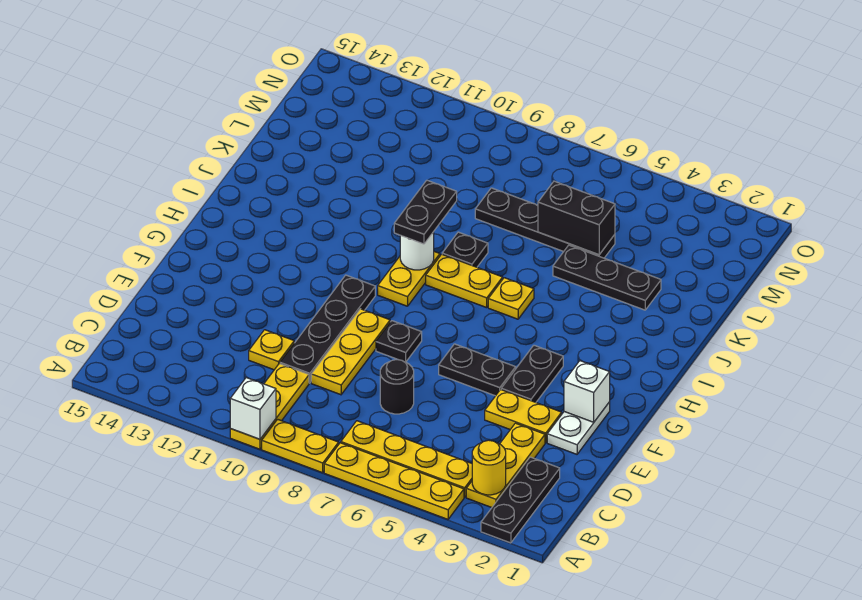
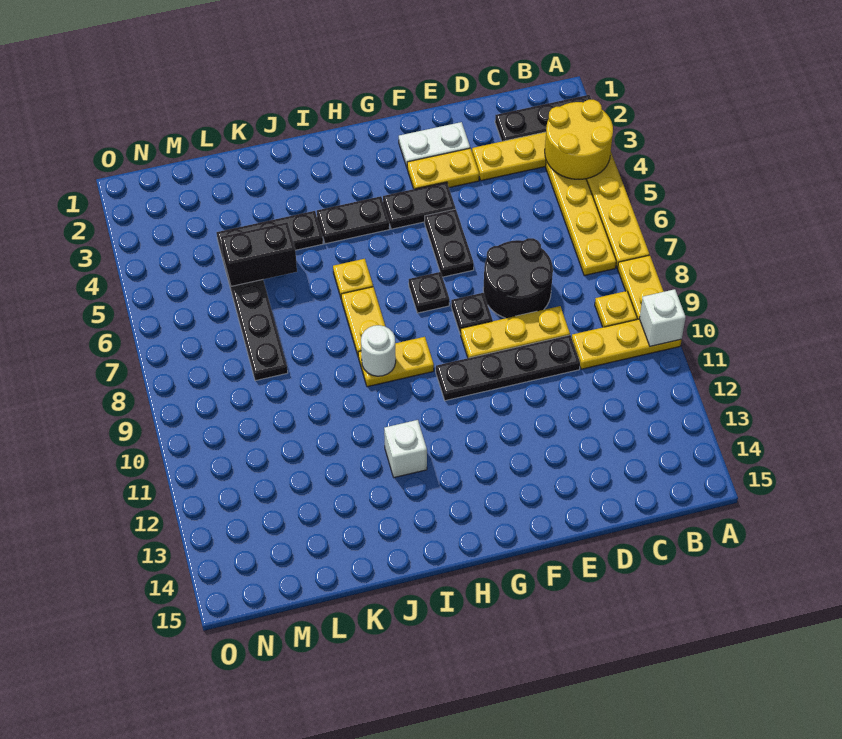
yellow round brick B3 level 2 -> yellow round brick A3:B4 level 2
black round brick D7 level 1 -> black round brick D7:E8 level 1
yellow plate D11 level 1 -> yellow plate B9 level 1
yellow plate E3:E4 level 1 -> yellow plate E3:F3 level 1
white brick F2 level 2 -> white brick I12 level 1
black plate I9:J9 level 3 -> black plate H4:I4 level 1
black plate J8 level 1 -> black plate G7 level 1
black plate K3:K5 level 1 -> black plate J4:L4 level 1
black brick L5:L6 level 2 -> black brick K5:L5 level 2

